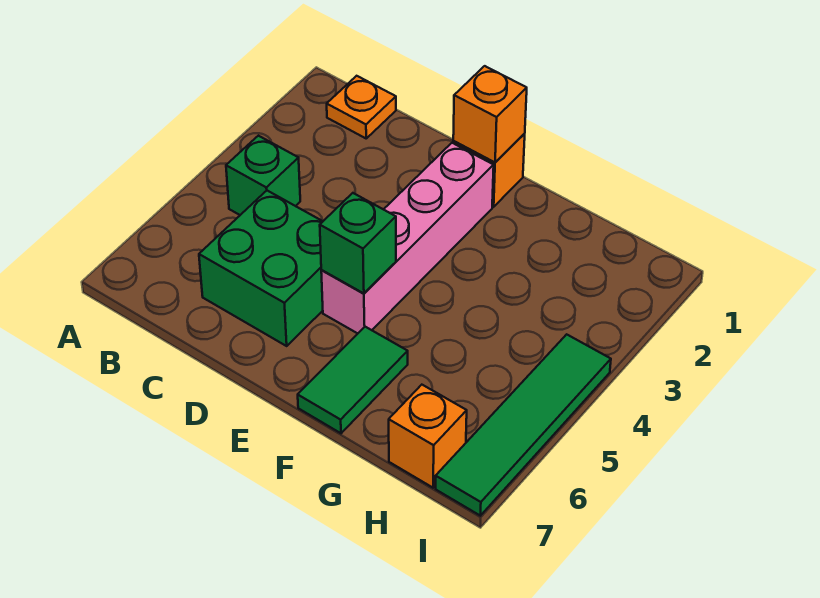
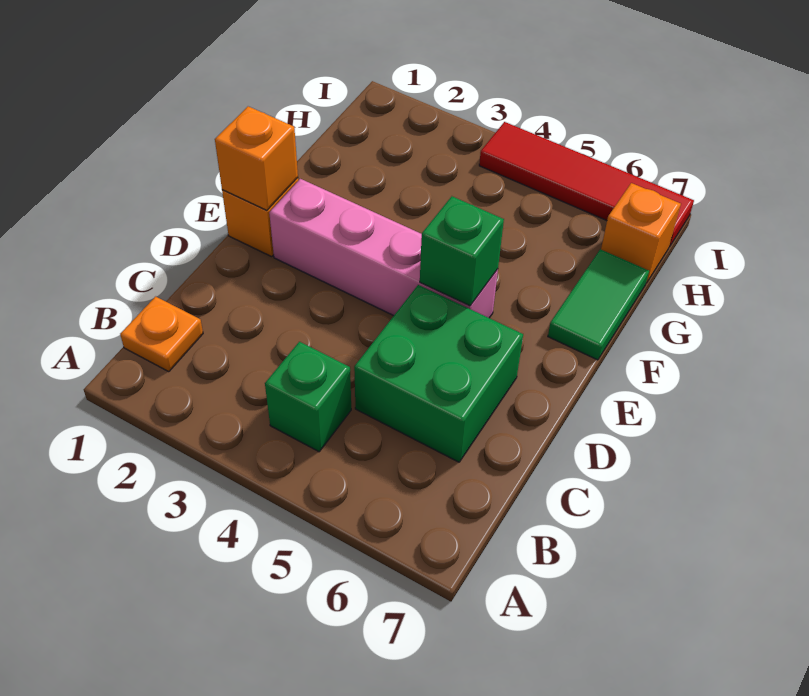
green tile F6:F7 level 1 -> green tile F7:G7 level 1
green tile I4:I7 level 1 -> red tile I4:I7 level 1

